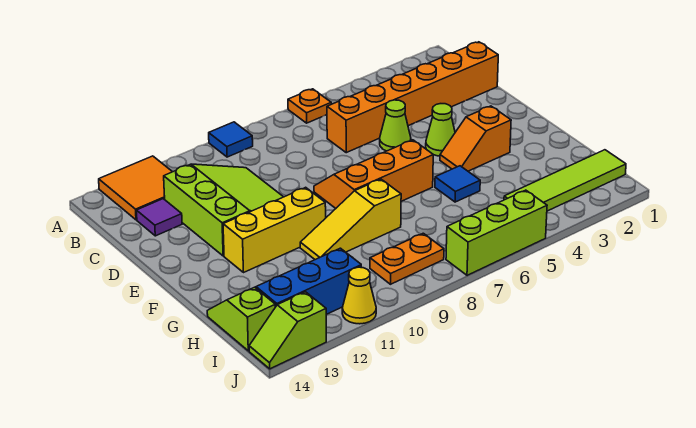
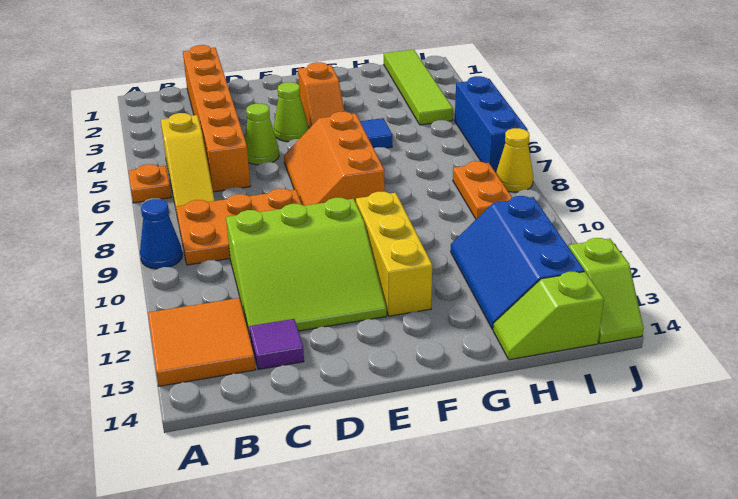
blue tile A9 level 1 -> blue cone A9 level 1
none -> orange plate B8:D9 level 1
lime slope C10:E12 level 1 top 12 -> lime slope C10:E12 level 1 top 10
yellow slope G8:G10 level 1 top 8 -> yellow slope B5:B7 level 1 top 5
lime brick J5:J7 level 1 -> blue brick J5:J7 level 1
yellow cone J11 level 1 -> yellow cone J8 level 1

